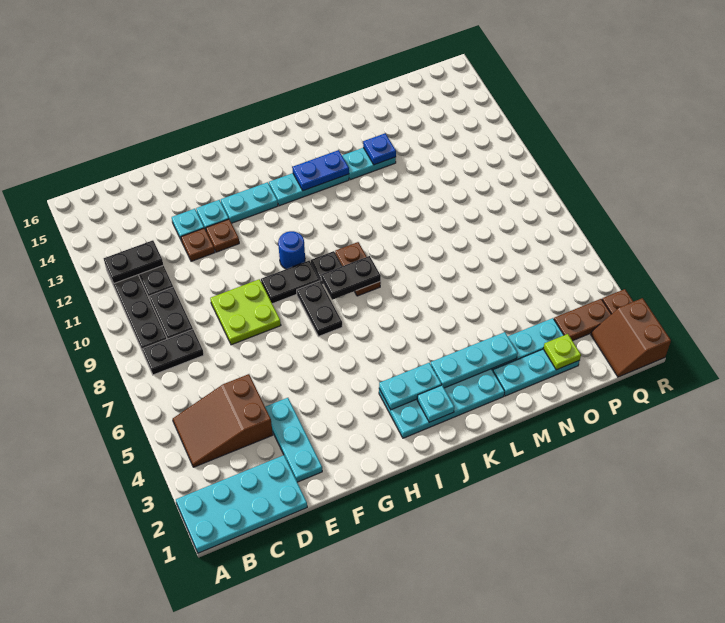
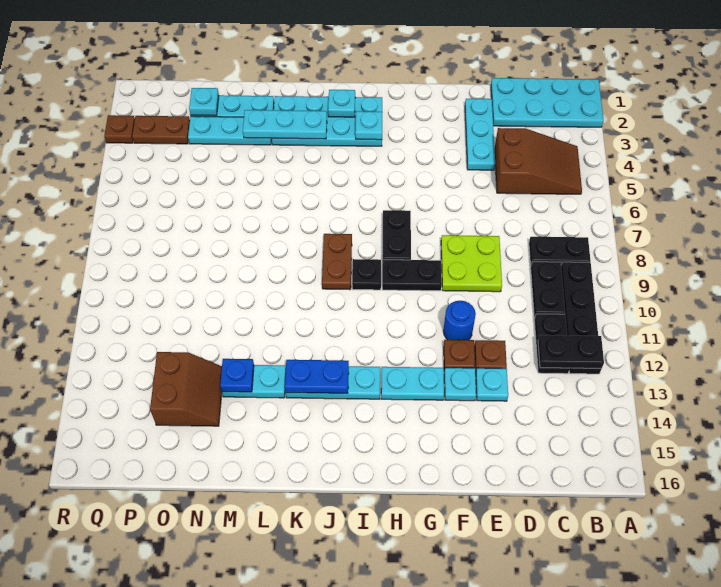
blue round brick H10 level 1 -> blue round brick F11 level 1
cyan plate I3:J3 level 2 -> cyan plate I3 level 2
black plate I8:J8 level 2 -> none
lime plate O2 level 2 -> cyan plate O2 level 2
brown slope Q1:R2 level 1 top R -> brown slope N13:O14 level 1 top O

